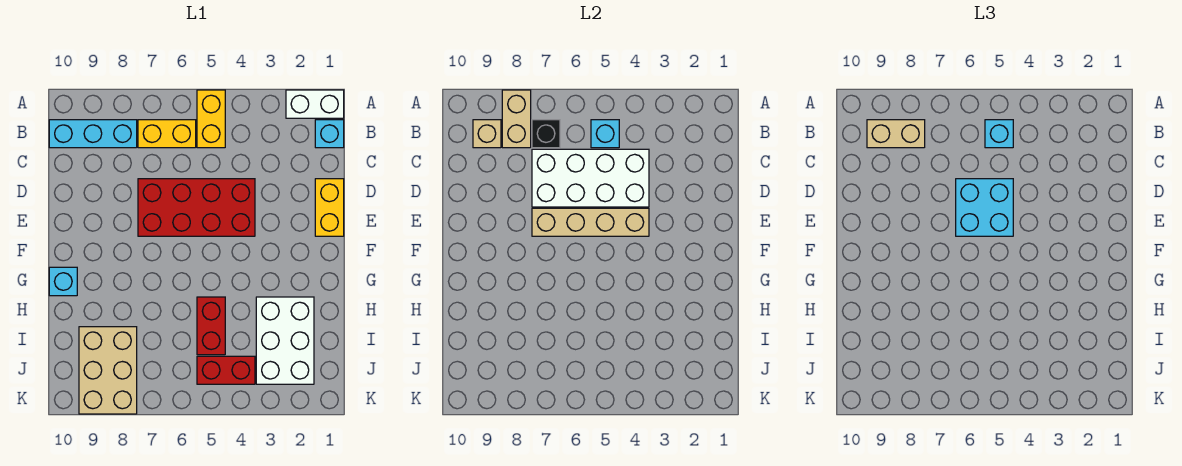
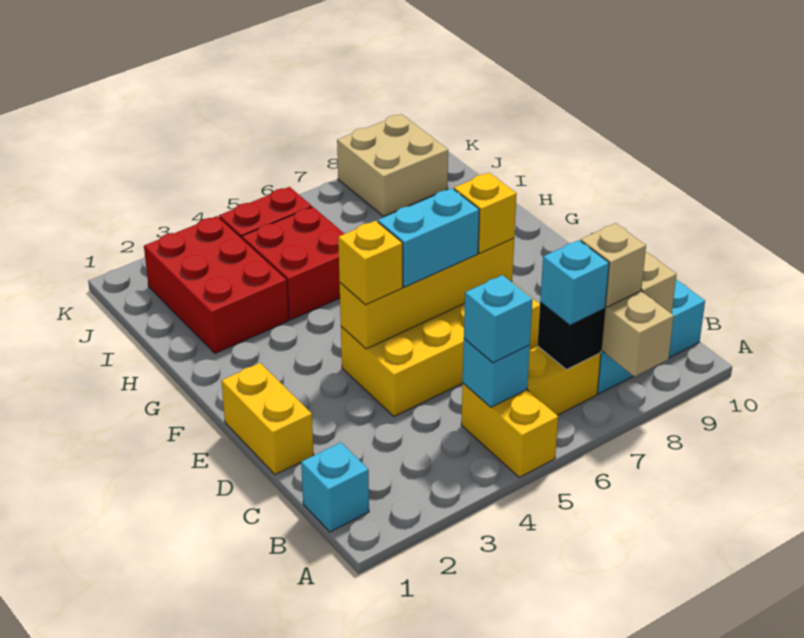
white brick A1:A2 level 1 -> none
tan brick B8:B9 level 3 -> tan brick B8 level 3
white brick C4:D7 level 2 -> none
red brick D4:E7 level 1 -> yellow brick D4:E7 level 1
cyan brick D5:E6 level 3 -> cyan brick E5:E6 level 3
tan brick E4:E7 level 2 -> yellow brick E4:E7 level 2
none -> yellow brick E4 level 3
none -> yellow brick E7 level 3
cyan brick G10 level 1 -> cyan brick B7 level 3
white brick H2:J3 level 1 -> red brick H2:J3 level 1
red brick H5:I5 level 1 -> red brick H4:I5 level 1
tan brick I8:K9 level 1 -> tan brick J8:K9 level 1

